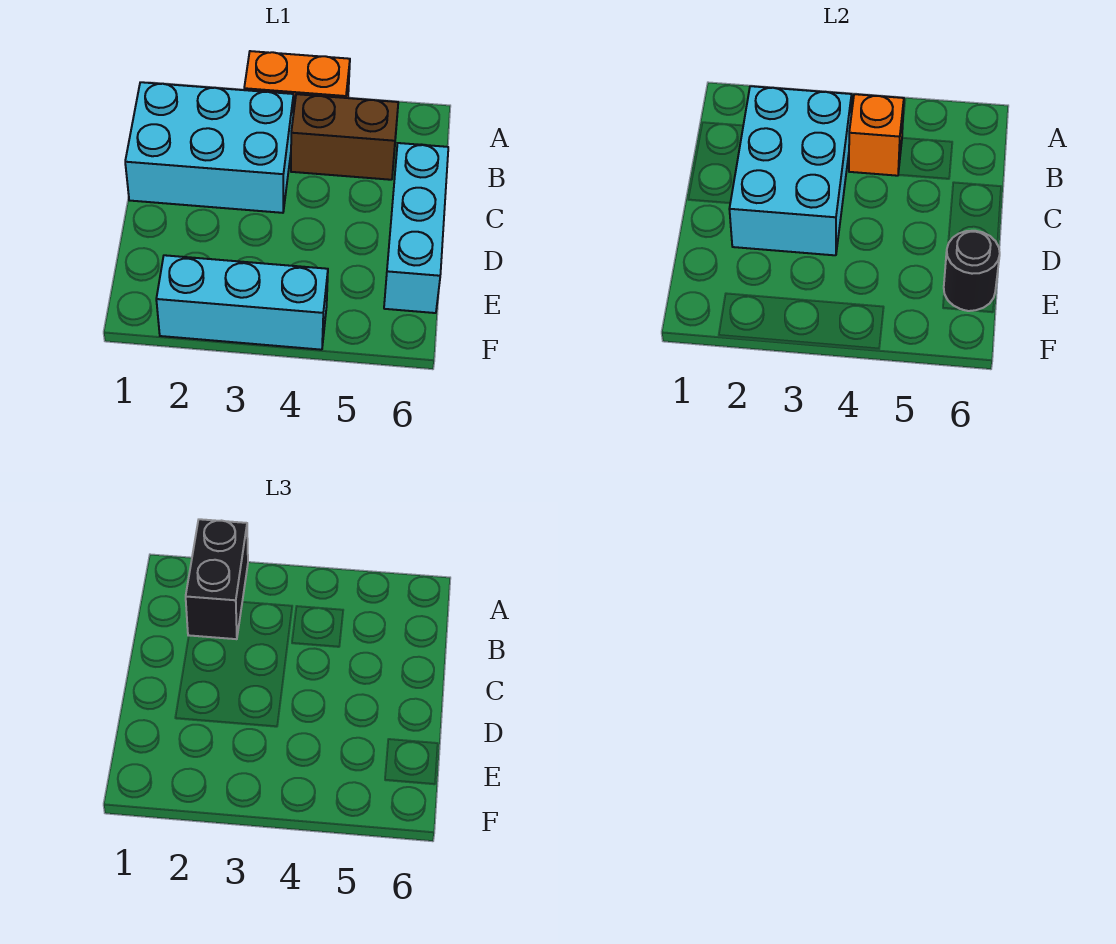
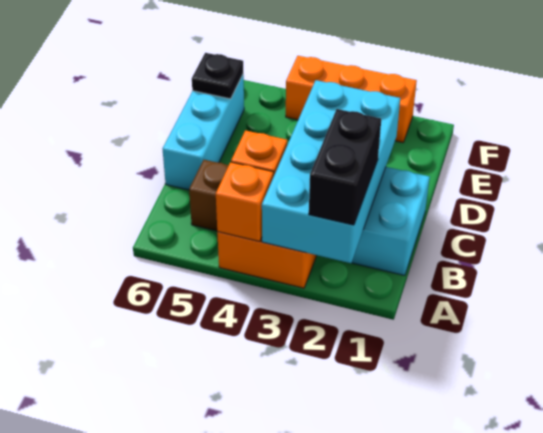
none -> orange brick A4 level 2
cyan brick B2:D3 level 2 -> cyan brick A2:D3 level 2
black round brick E6 level 2 -> black plate E6 level 2
cyan brick F2:F4 level 1 -> orange brick F2:F4 level 1

